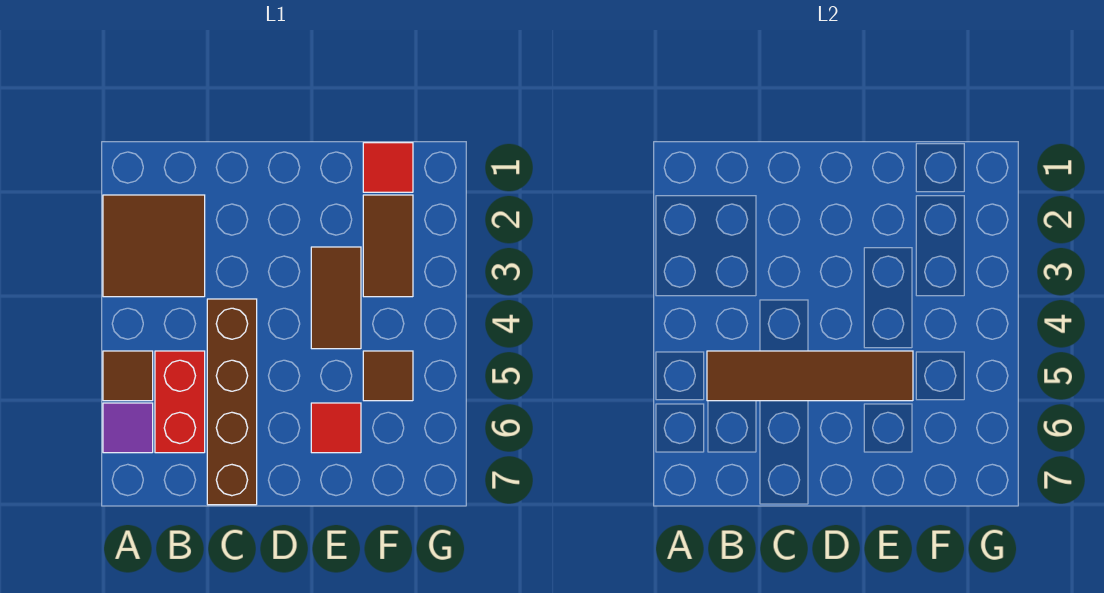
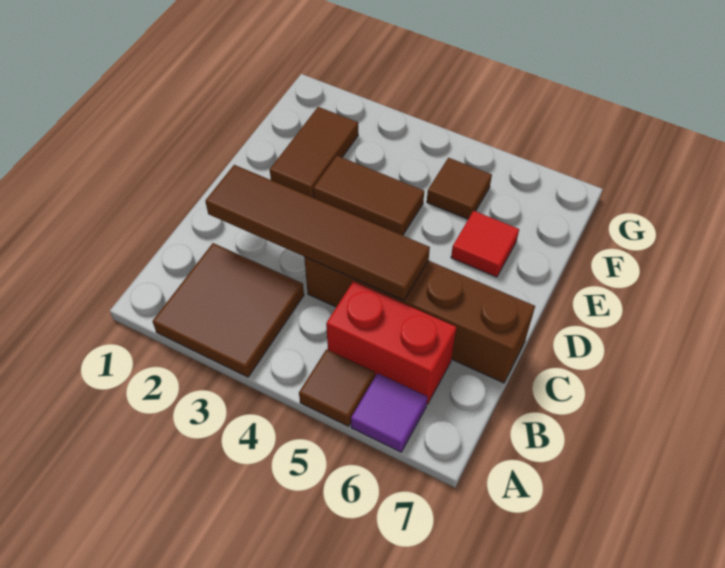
brown tile B5:E5 level 2 -> brown tile C2:C5 level 2
red tile F1 level 1 -> none
brown tile F2:F3 level 1 -> brown tile E2:F2 level 1

